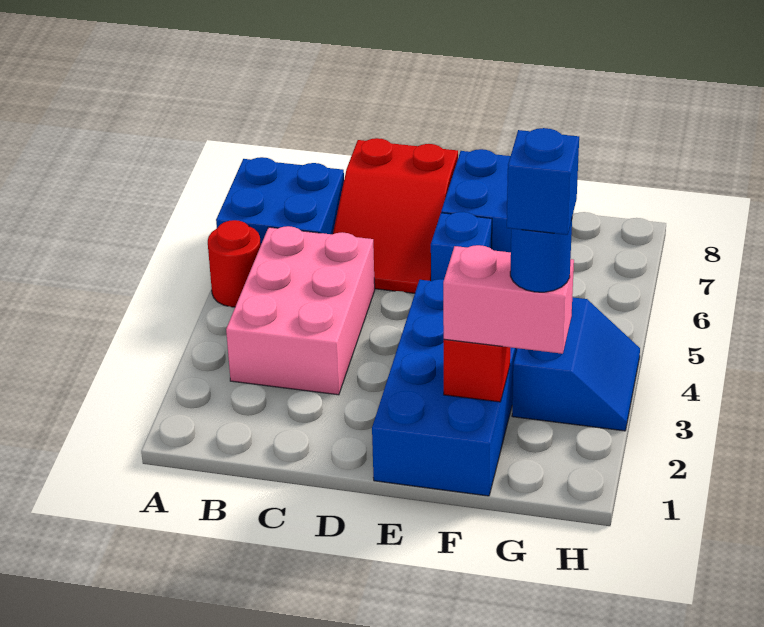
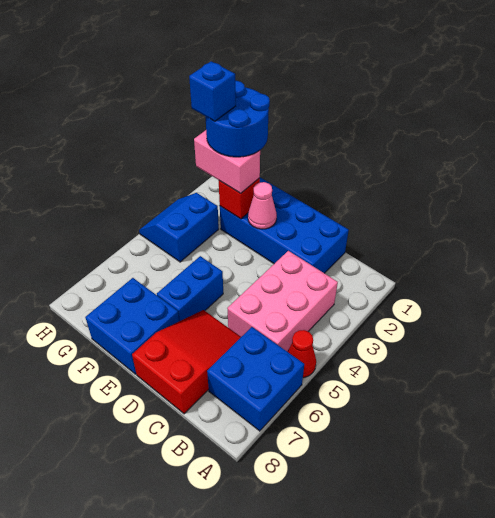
red round brick A5 level 1 -> red cone A5 level 1
blue brick E1:F4 level 1 -> blue brick C1:F2 level 1
none -> pink cone E2 level 2
blue brick E6 level 1 -> blue brick E5:E6 level 1
blue round brick G2 level 4 -> blue round brick F1:G2 level 4

